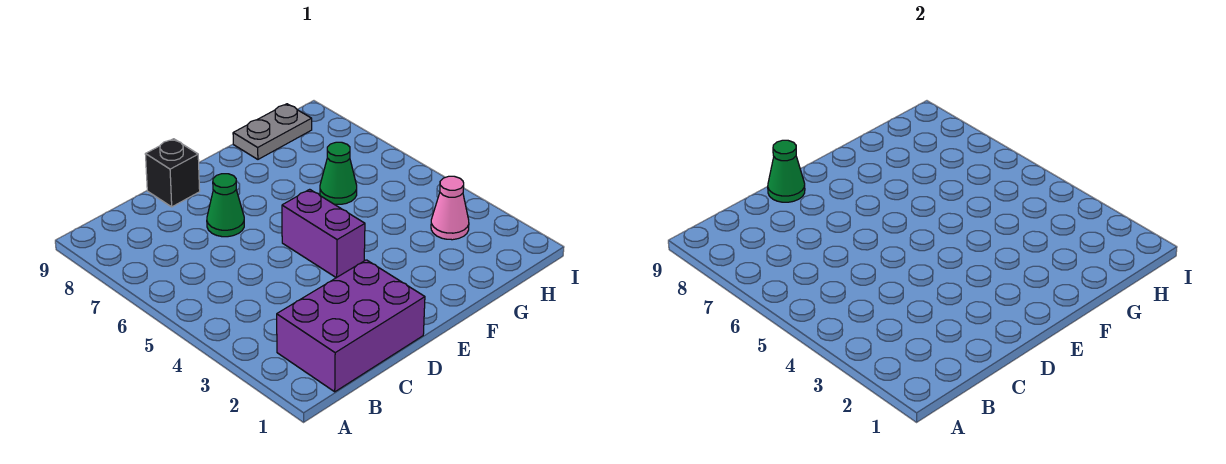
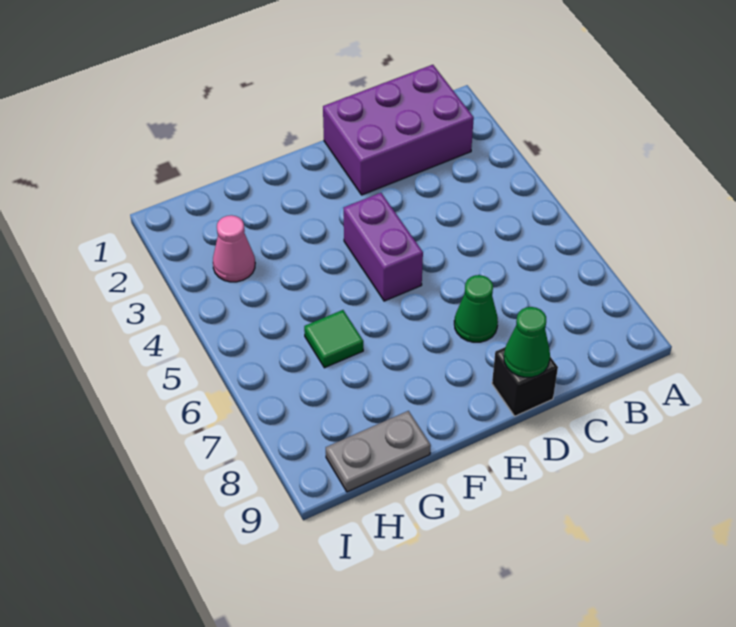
green cone G6 level 1 -> green tile G6 level 1

